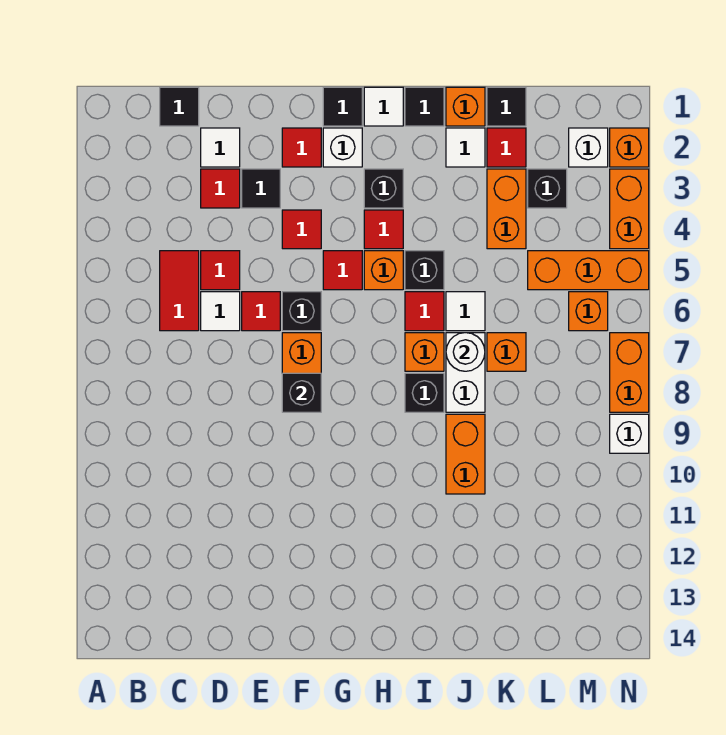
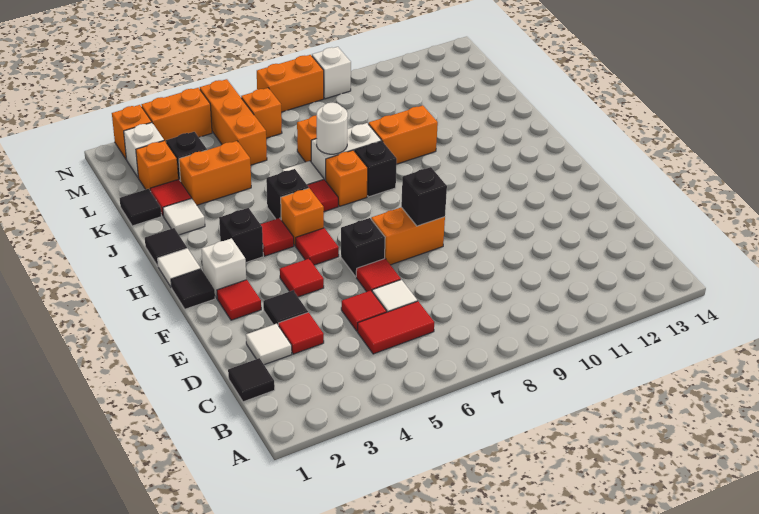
orange brick J1 level 1 -> orange brick L2 level 1

